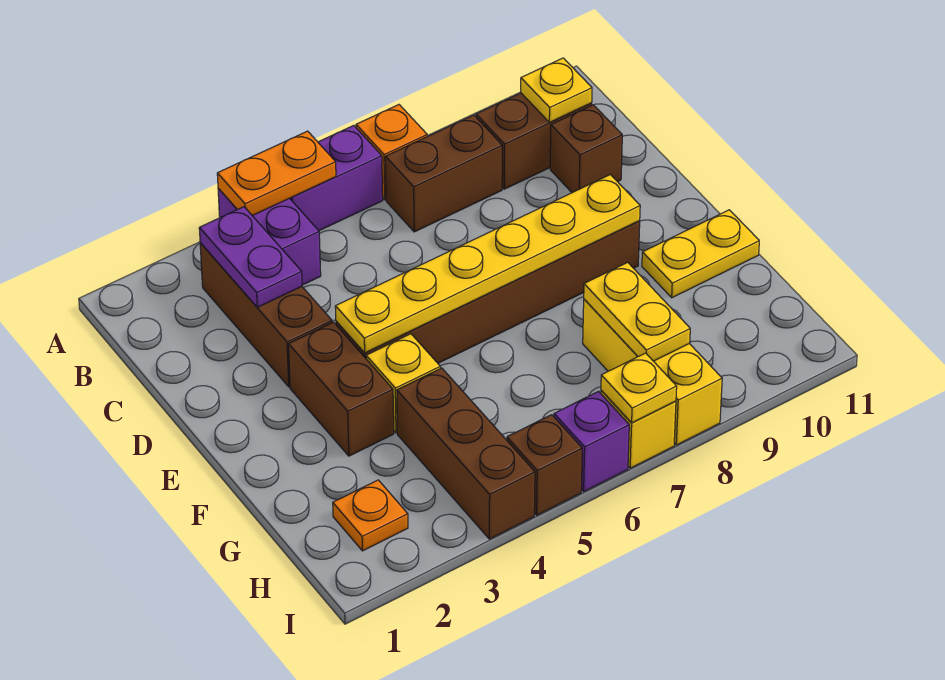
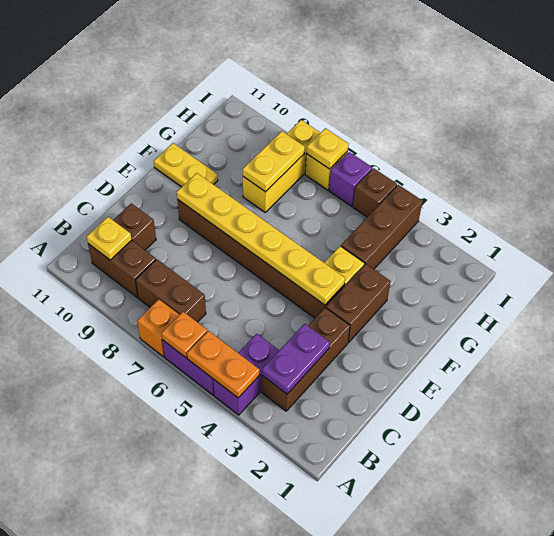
orange plate H2 level 1 -> orange plate A6 level 2

